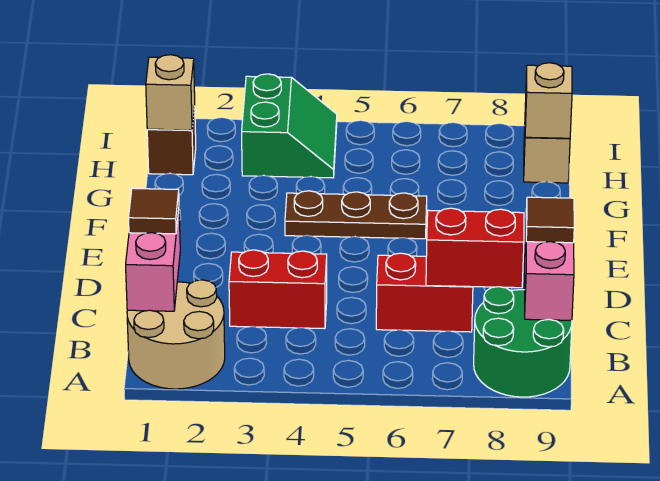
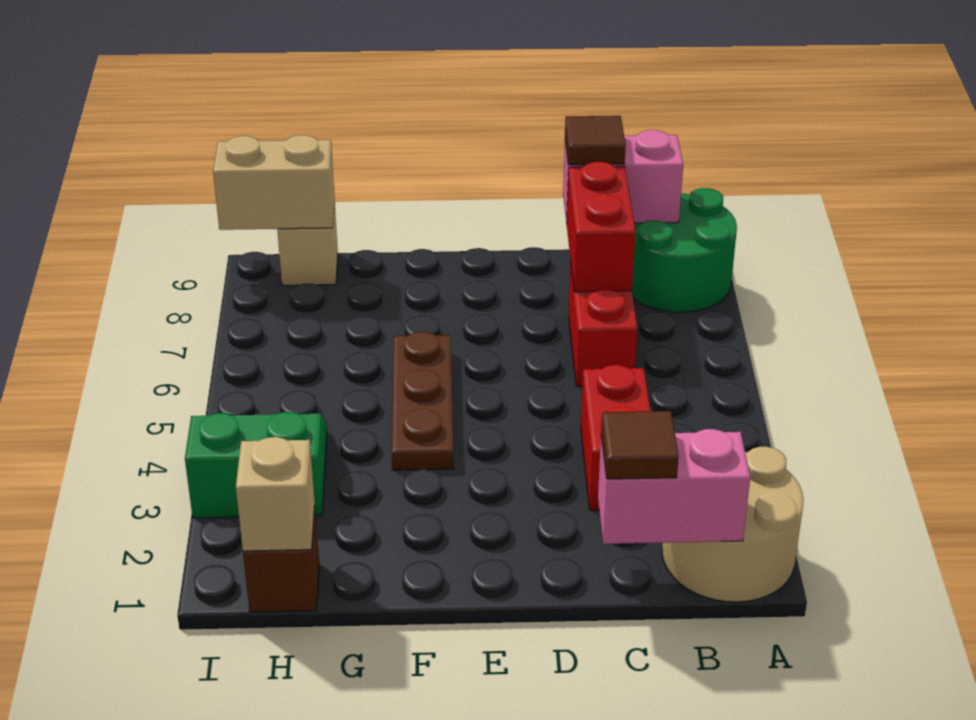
tan brick H9 level 2 -> tan brick H9:I9 level 2

